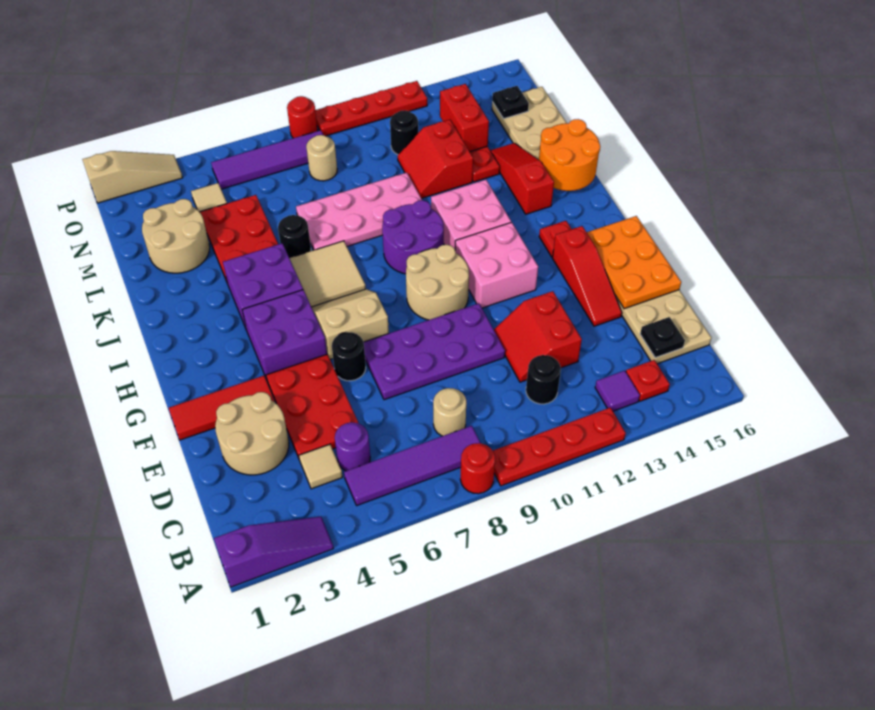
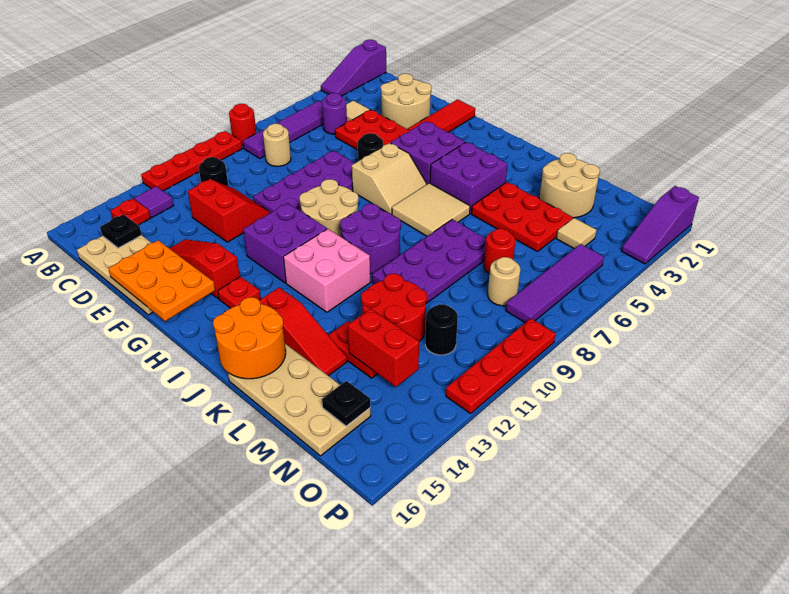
pink brick G11:H12 level 1 -> purple brick G11:H12 level 1
black round brick K6 level 1 -> none
pink plate K7:L10 level 1 -> purple plate K7:L10 level 1
red slope L11:M12 level 1 top 12 -> red round brick L11:M12 level 1
tan slope P1:P3 level 1 top 1 -> purple slope P1:P3 level 1 top 1
red round brick P8 level 1 -> red round brick M7 level 1

